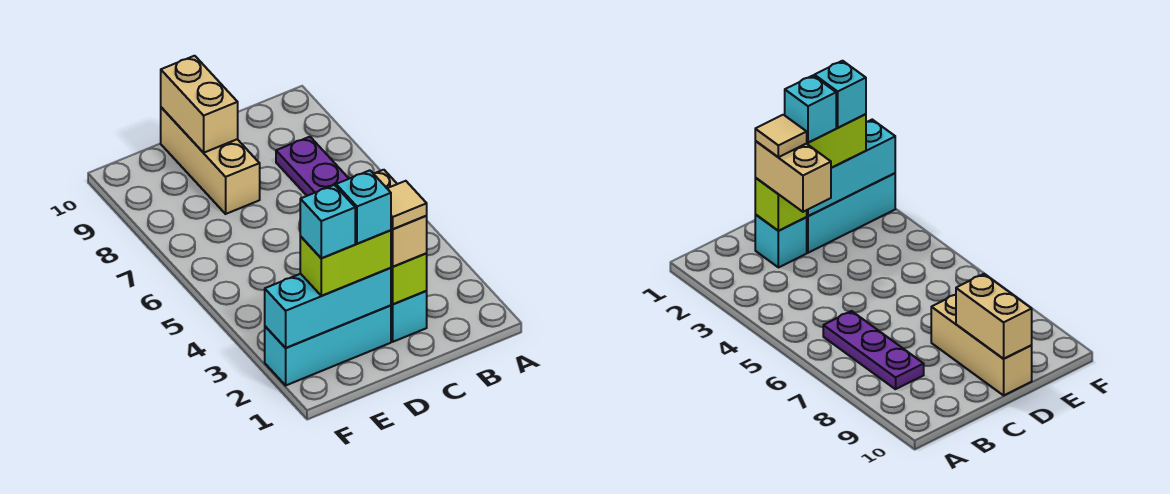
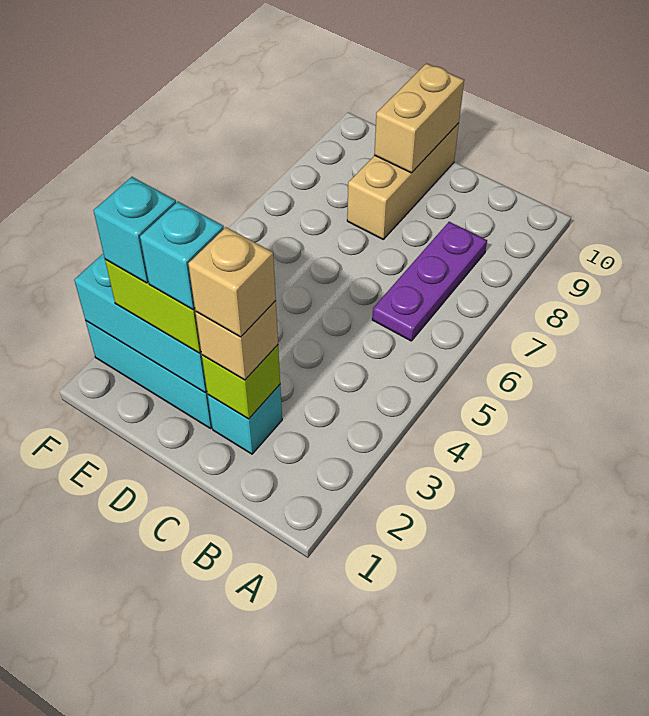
tan brick C2:C3 level 3 -> tan brick C2 level 3
tan tile C2 level 4 -> tan brick C2 level 4

